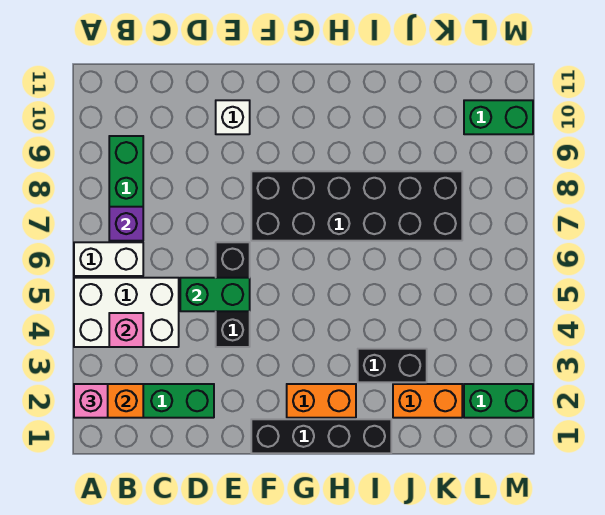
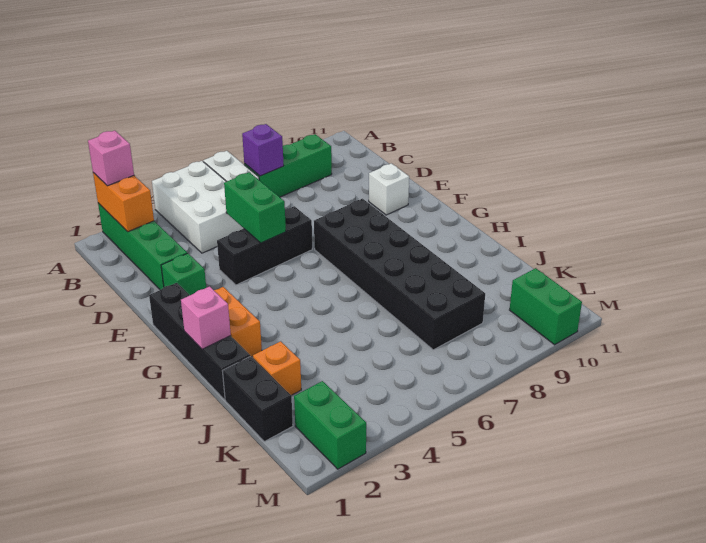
pink brick B4 level 2 -> pink brick H1 level 2
none -> green brick E2 level 1
black brick I3:J3 level 1 -> black brick J1:K1 level 1
orange brick J2:K2 level 1 -> orange brick J2 level 1

